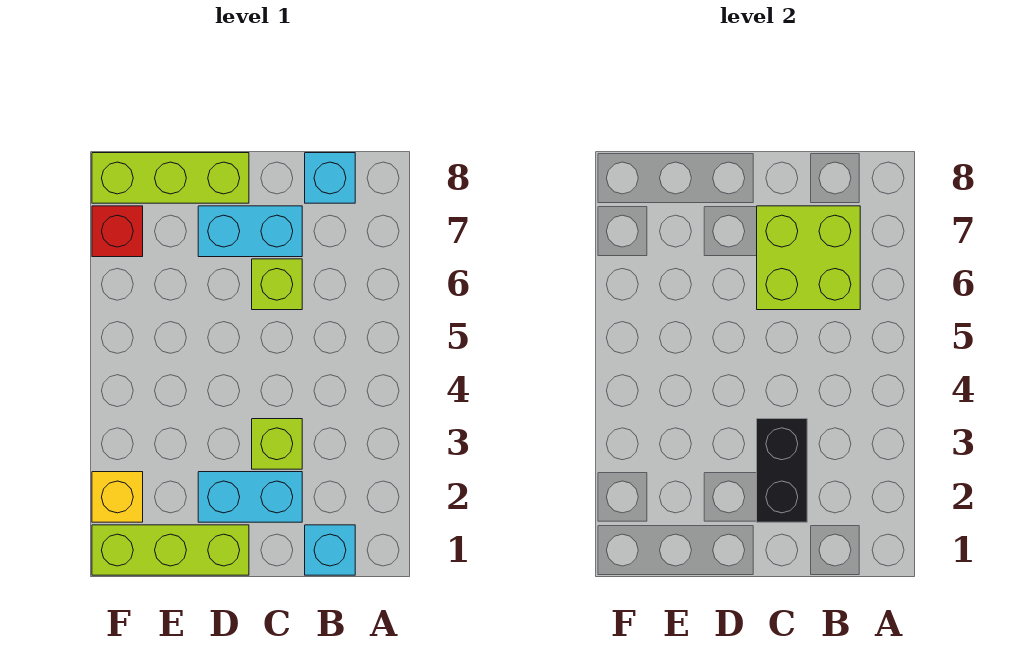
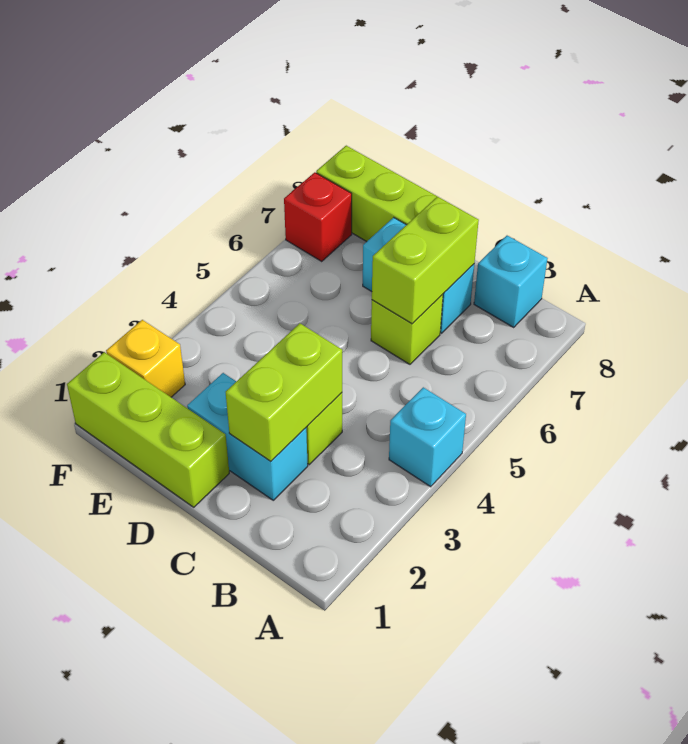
cyan brick B1 level 1 -> cyan brick A4 level 1
lime brick B6:C7 level 2 -> lime brick C6:C7 level 2
black brick C2:C3 level 2 -> lime brick C2:C3 level 2

